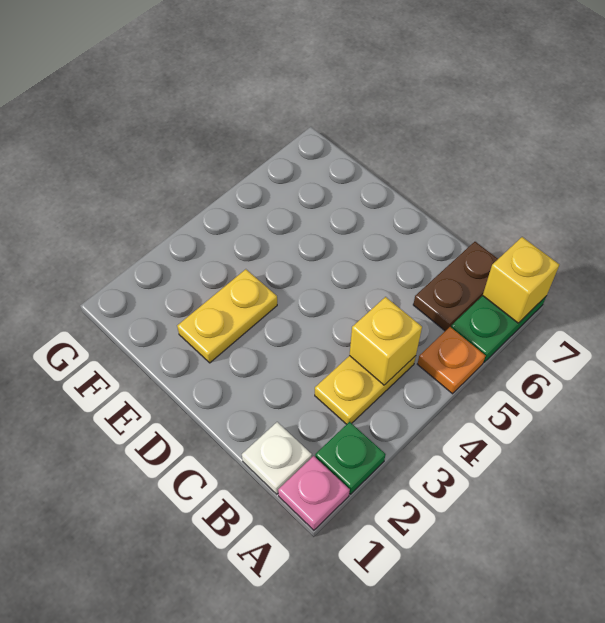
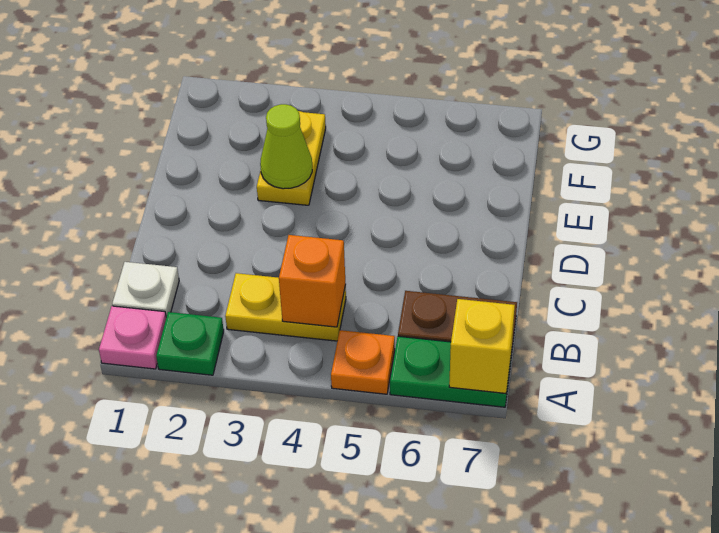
yellow brick B4 level 2 -> orange brick B4 level 2
yellow plate E2:E3 level 1 -> yellow plate E3:F3 level 1
none -> lime cone E3 level 2

